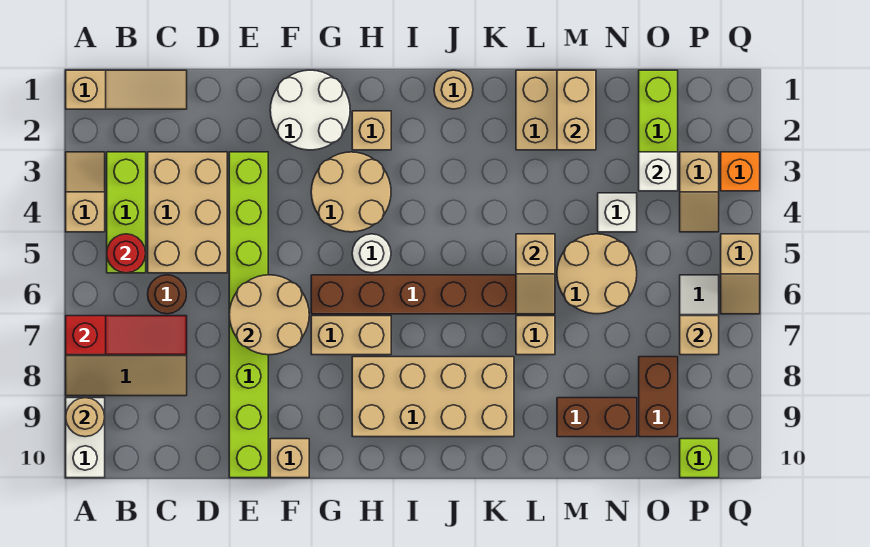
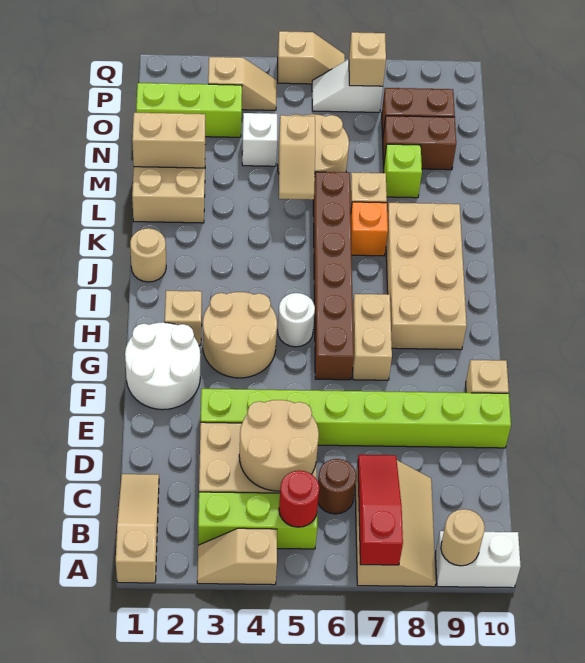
tan round brick E6:F7 level 2 -> tan round brick C4:D5 level 2
tan slope L5:L6 level 2 top 5 -> tan slope L5:M5 level 2 top M
brown brick M9:N9 level 1 -> brown brick N8:N9 level 1
white brick O3 level 2 -> none
lime brick P10 level 1 -> lime brick M8 level 1
orange brick Q3 level 1 -> orange brick K7 level 1

